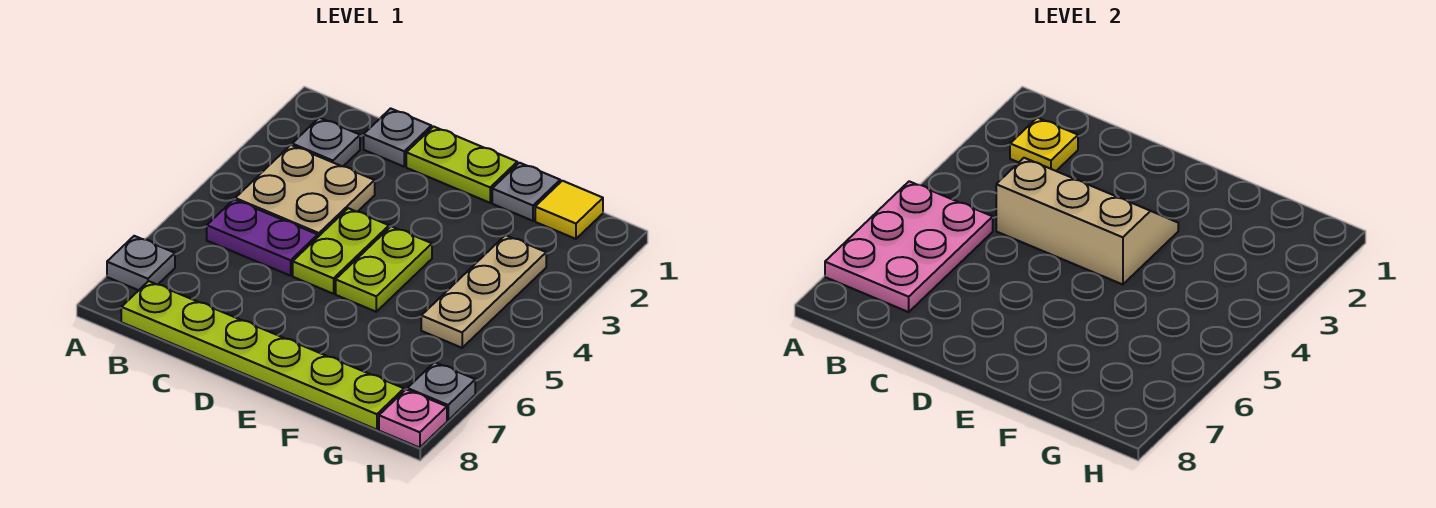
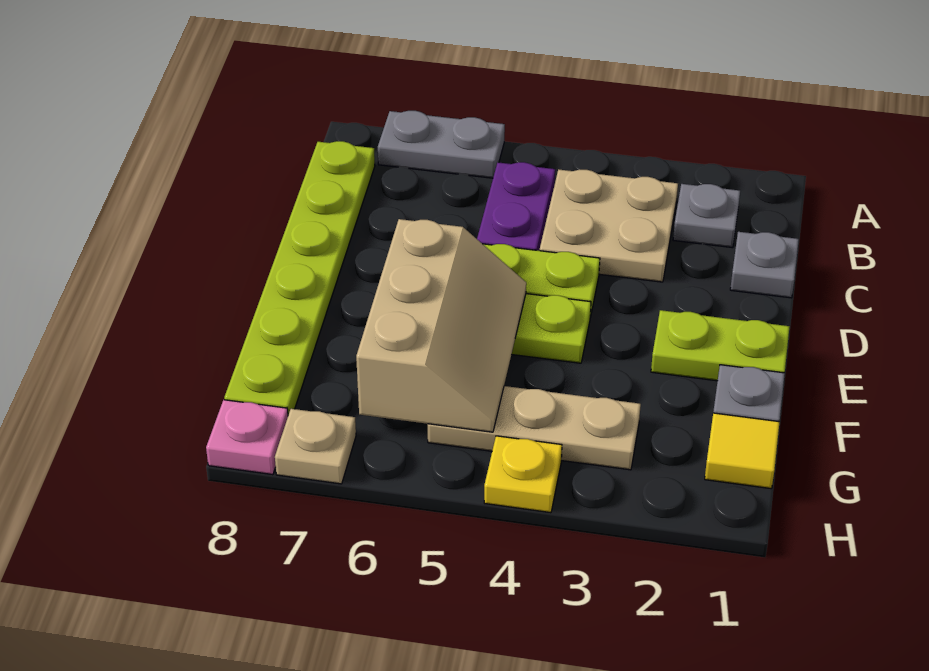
pink plate A5:B7 level 2 -> none
grey plate A7 level 1 -> grey plate A6:A7 level 1
yellow plate B2 level 2 -> yellow plate H4 level 1
tan slope C3:E4 level 2 top 4 -> tan slope E5:G6 level 2 top 6
lime plate D1:E1 level 1 -> lime plate E1:E2 level 1
grey plate H7 level 1 -> tan plate H7 level 1

